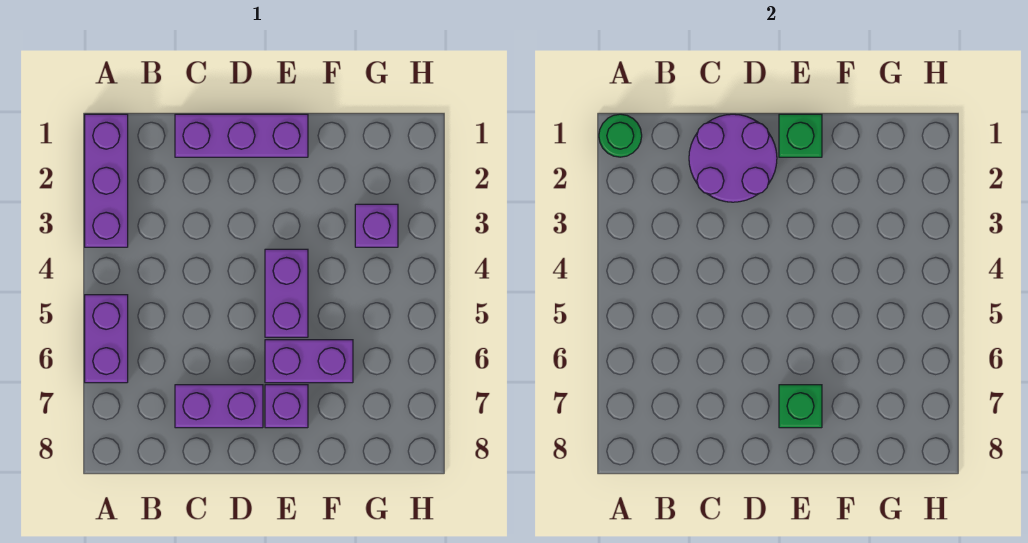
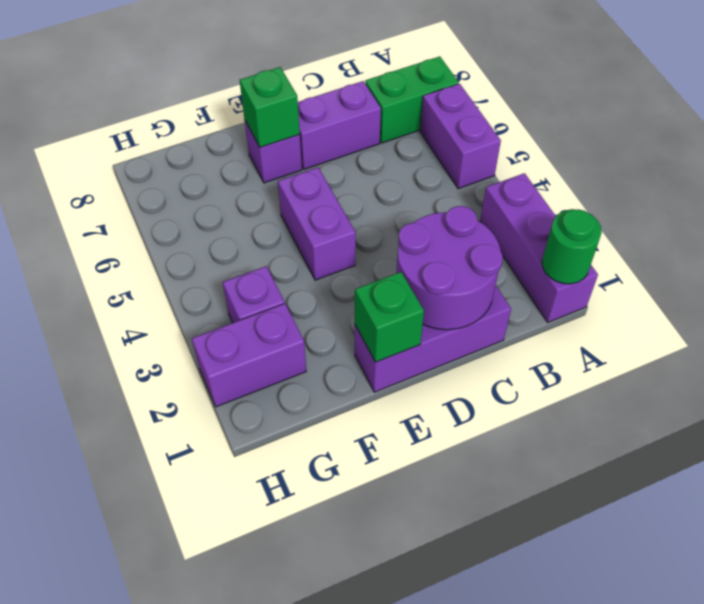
none -> green brick A7:B7 level 1
purple brick E6:F6 level 1 -> purple brick G2:H2 level 1

